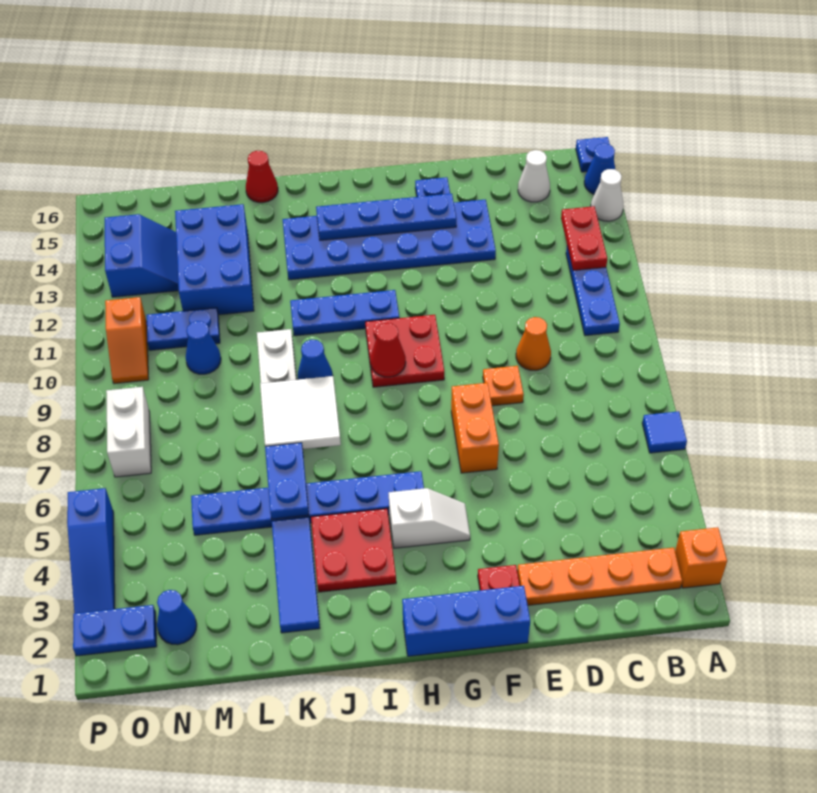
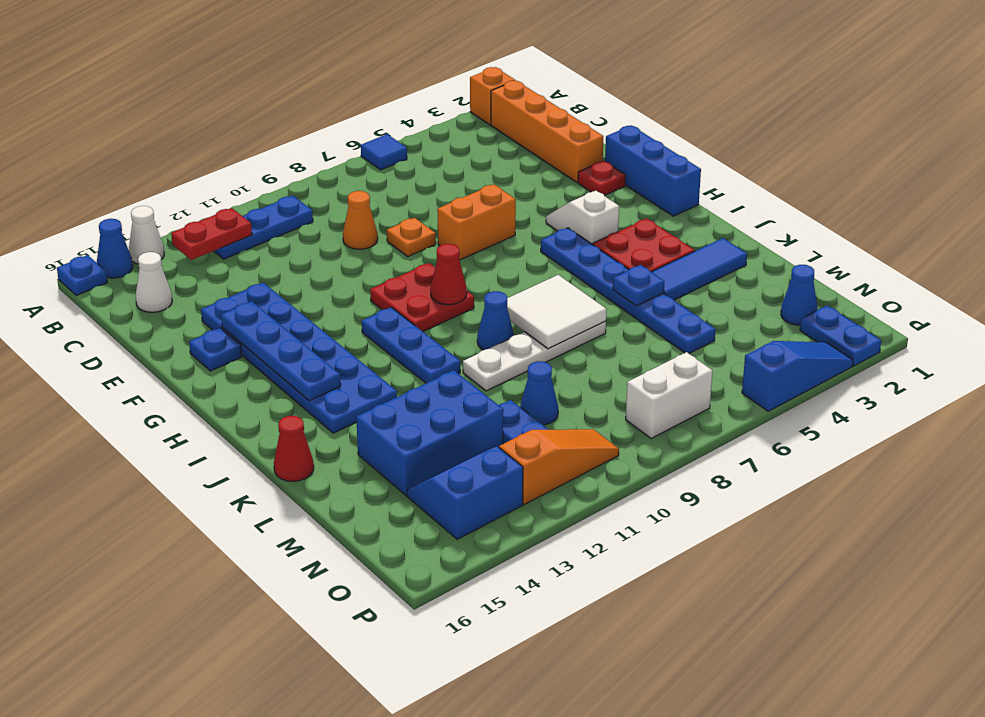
orange plate B2:E2 level 1 -> orange brick B2:E2 level 1
blue plate K5:K6 level 2 -> blue plate K5 level 2
orange slope O10:O11 level 1 top 11 -> orange slope O10:O12 level 1 top 12

